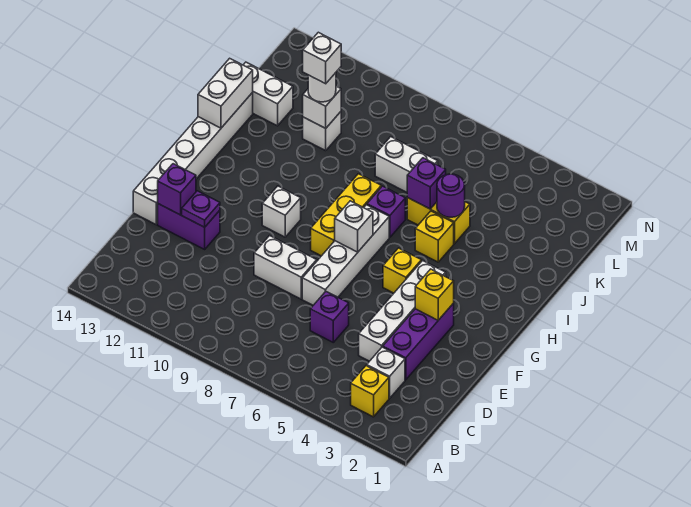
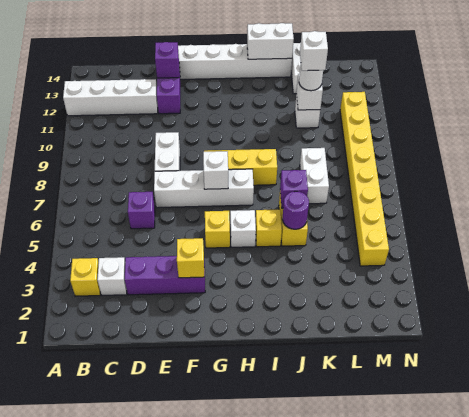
white brick D4:G4 level 1 -> white brick A12:D12 level 1
purple plate E12 level 2 -> none
white brick G10 level 1 -> white brick H5 level 1
purple brick I7 level 1 -> none
none -> yellow brick M4:M11 level 1

